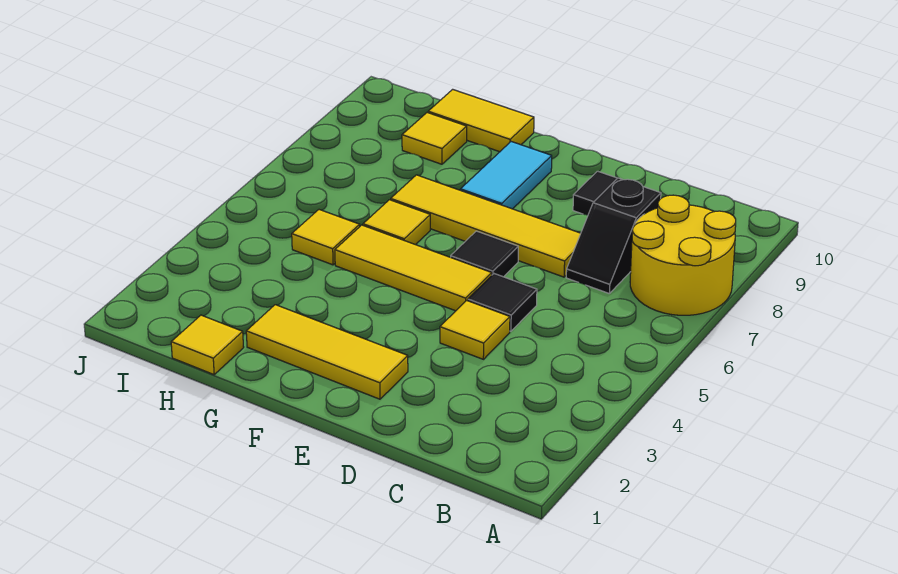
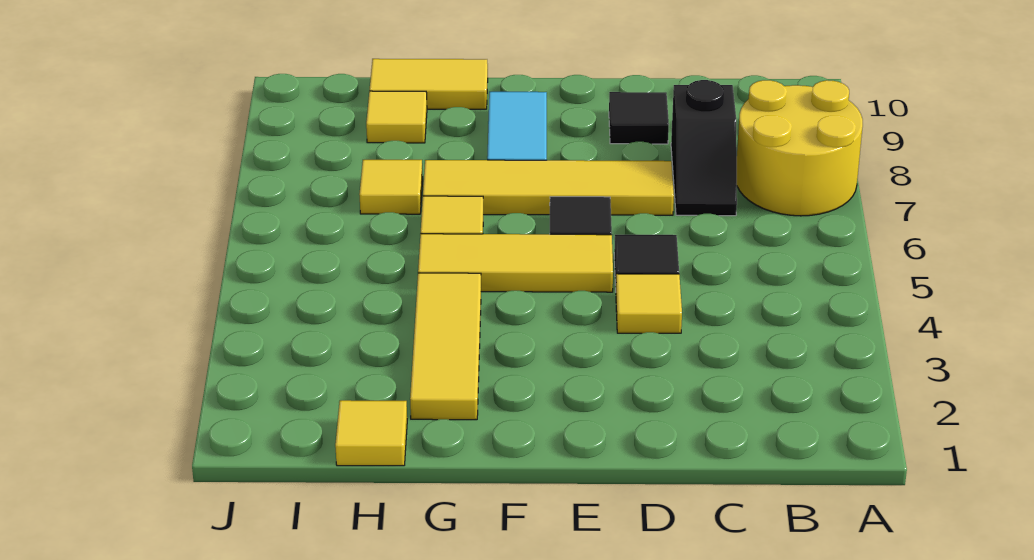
yellow tile E2:G2 level 1 -> yellow tile G2:G4 level 1
yellow tile H5 level 1 -> yellow tile H7 level 1

